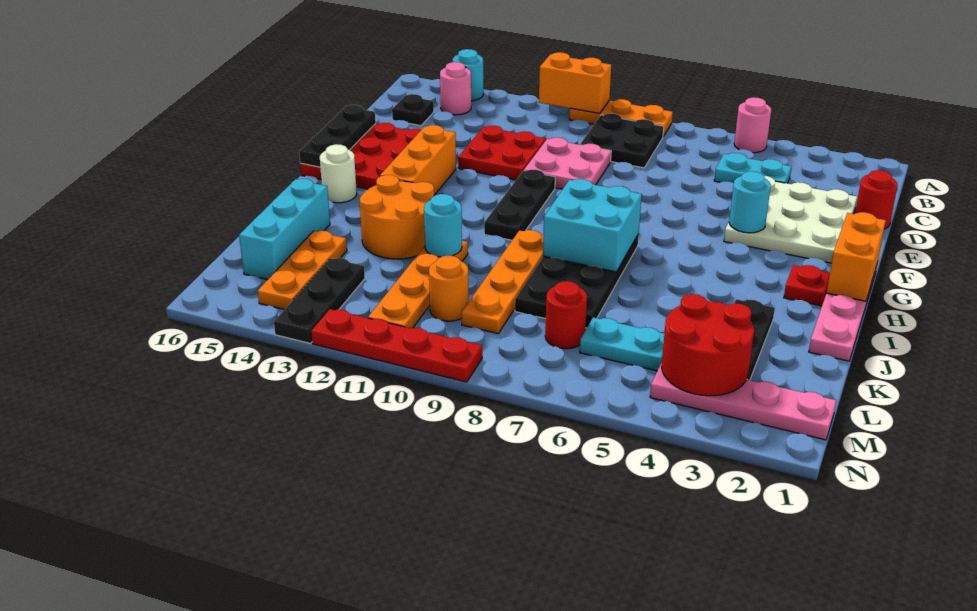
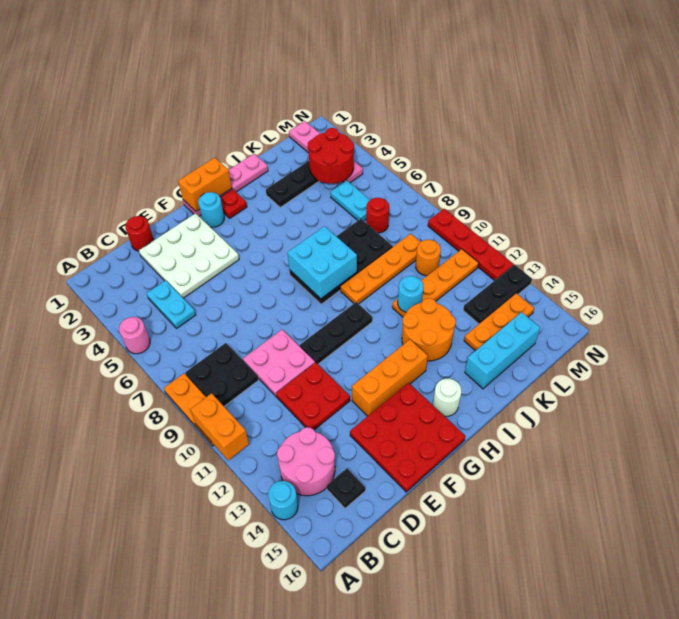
pink round brick B14 level 1 -> pink round brick B13:C14 level 1
black plate E16:G16 level 2 -> none
cyan round brick F4 level 2 -> cyan round brick G2 level 1

